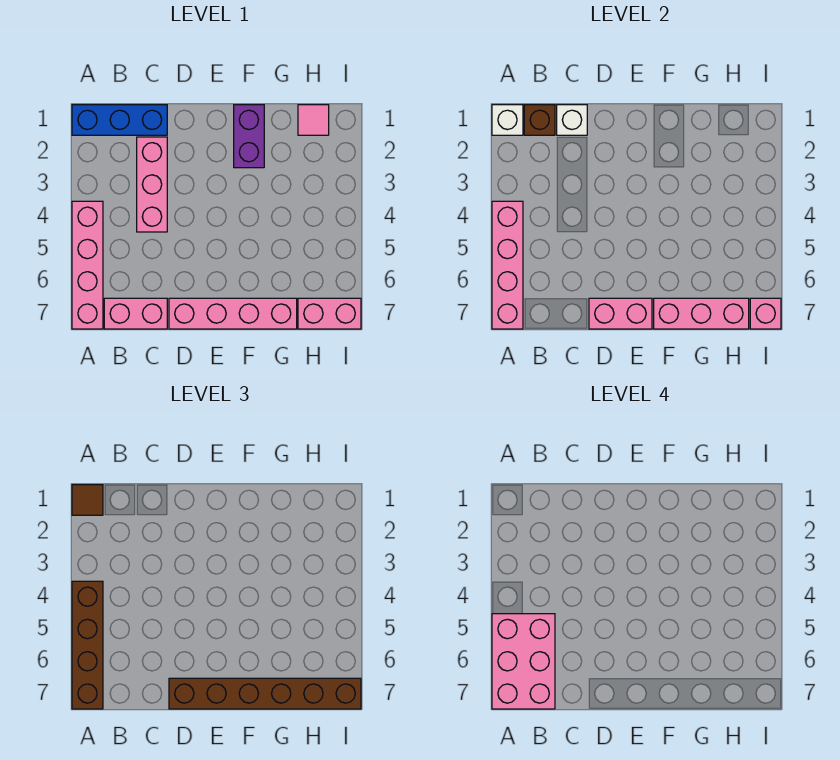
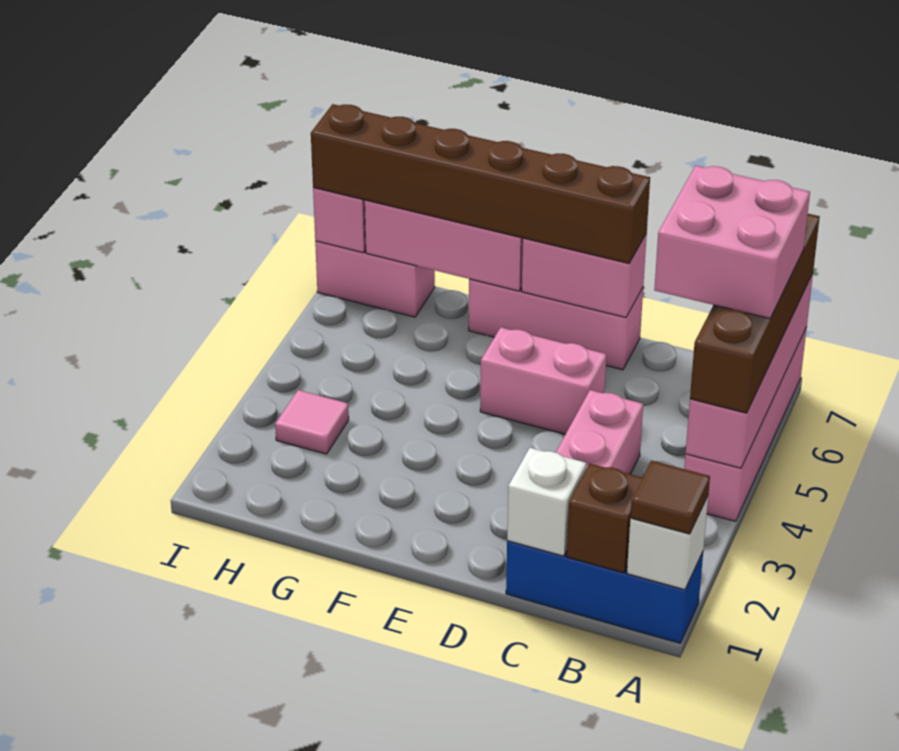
pink brick A5:B7 level 4 -> pink brick A5:B6 level 4
pink brick B7:C7 level 1 -> pink brick D5:E5 level 1
pink brick D7:G7 level 1 -> pink brick D7:F7 level 1
purple brick F1:F2 level 1 -> none
pink tile H1 level 1 -> pink tile H3 level 1

